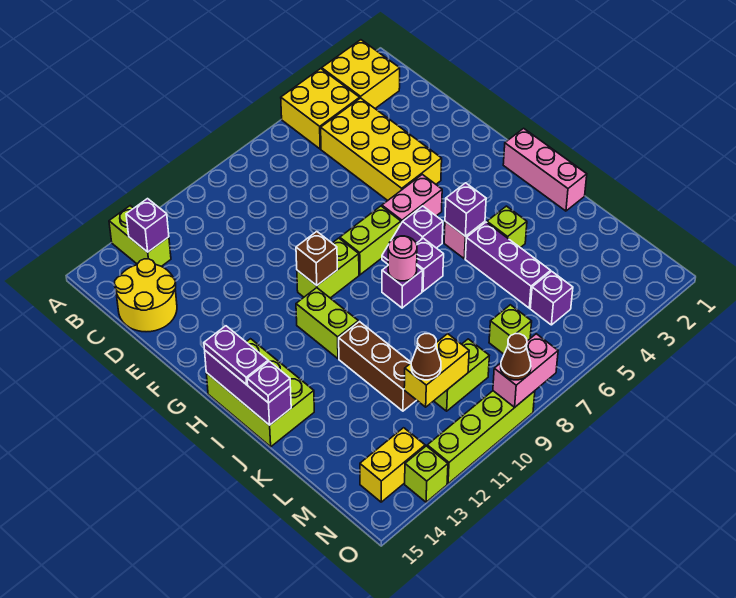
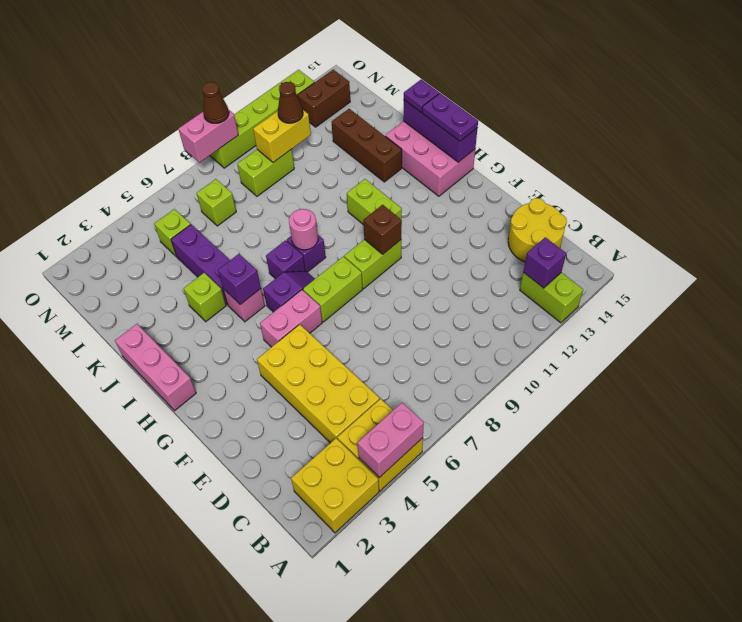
none -> pink brick A4:A5 level 2
lime brick H14:J15 level 1 -> pink brick H14:J15 level 1
brown brick J11:L11 level 1 -> brown brick J13:L13 level 1
purple brick M5 level 1 -> lime brick M5 level 1
yellow brick N13:N14 level 1 -> brown brick N13:N14 level 1

